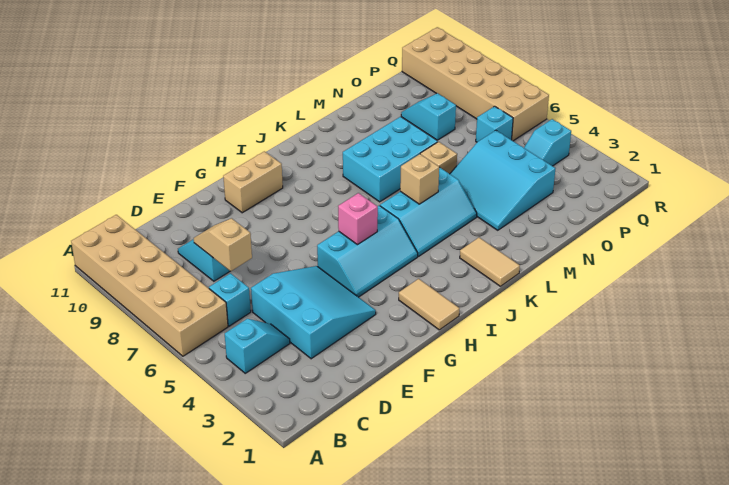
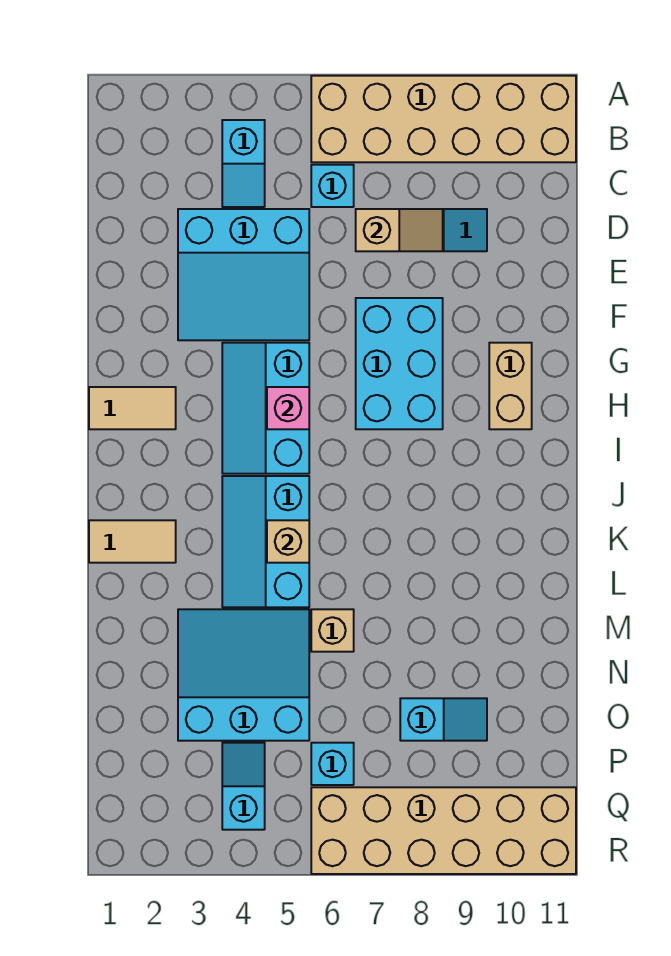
cyan brick K7:M8 level 1 -> cyan brick F7:H8 level 1

